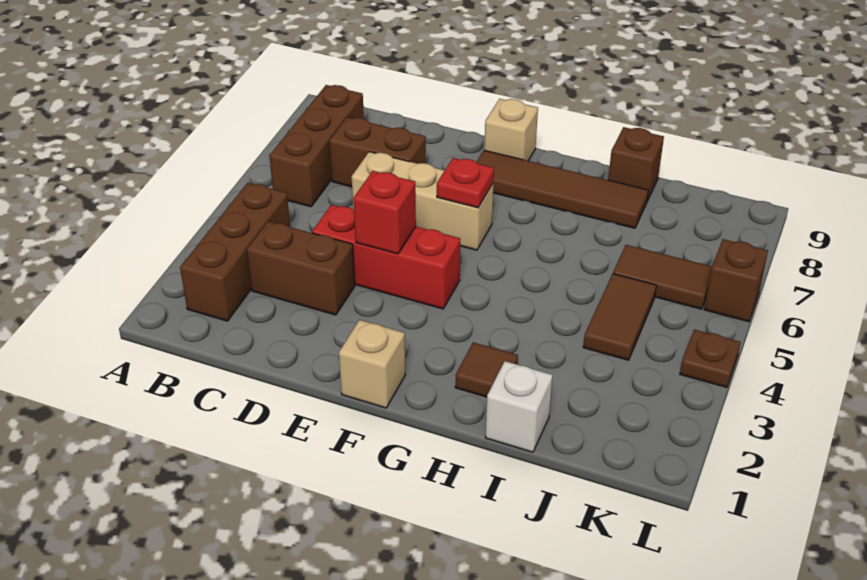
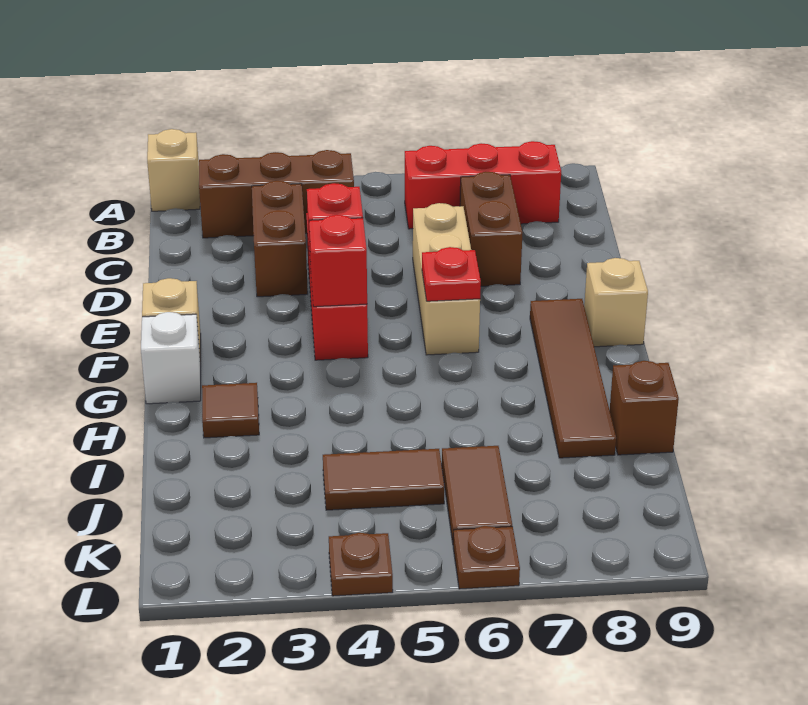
none -> tan brick A1 level 1
brown brick B6:B8 level 1 -> red brick B6:B8 level 1
none -> red brick F4 level 2
white brick I1 level 1 -> white brick G1 level 1
brown brick L6 level 1 -> brown plate L6 level 1

